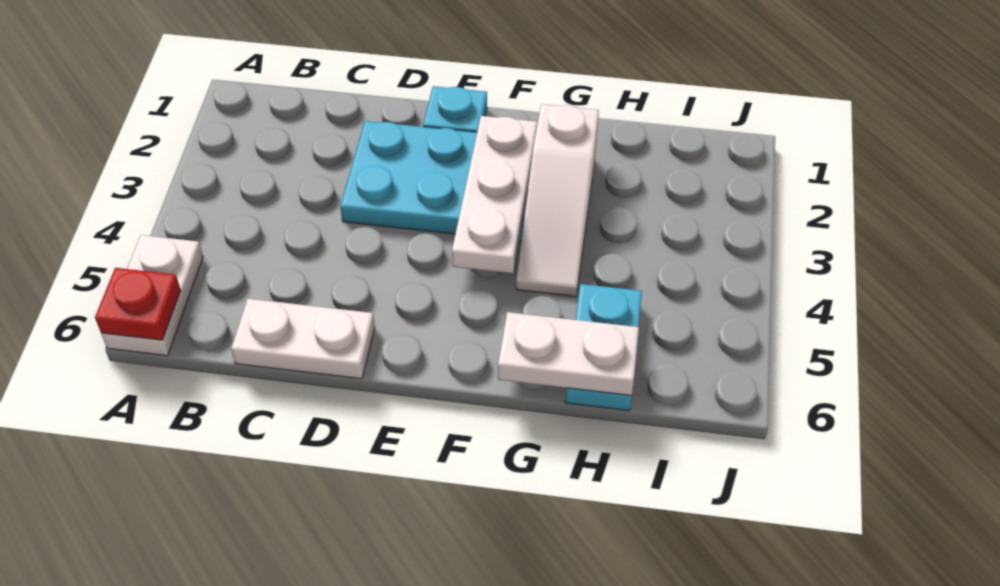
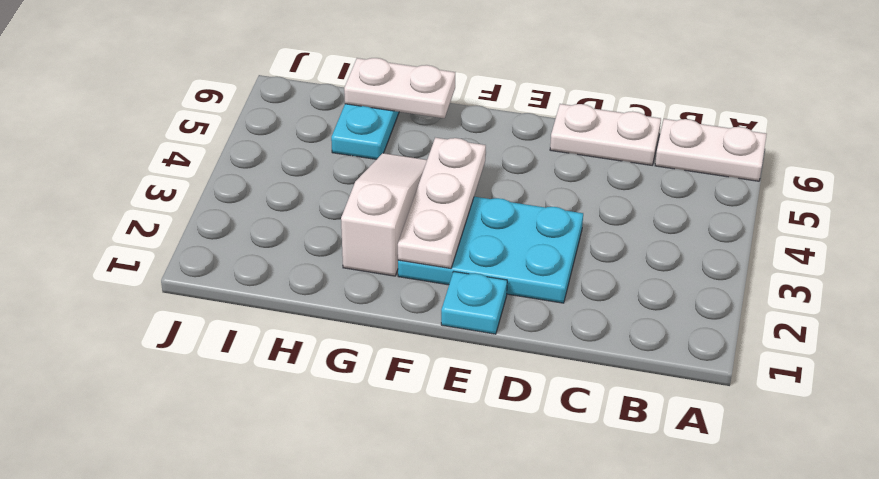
white plate A5:A6 level 1 -> white plate A6:B6 level 1
red plate A6 level 2 -> none

